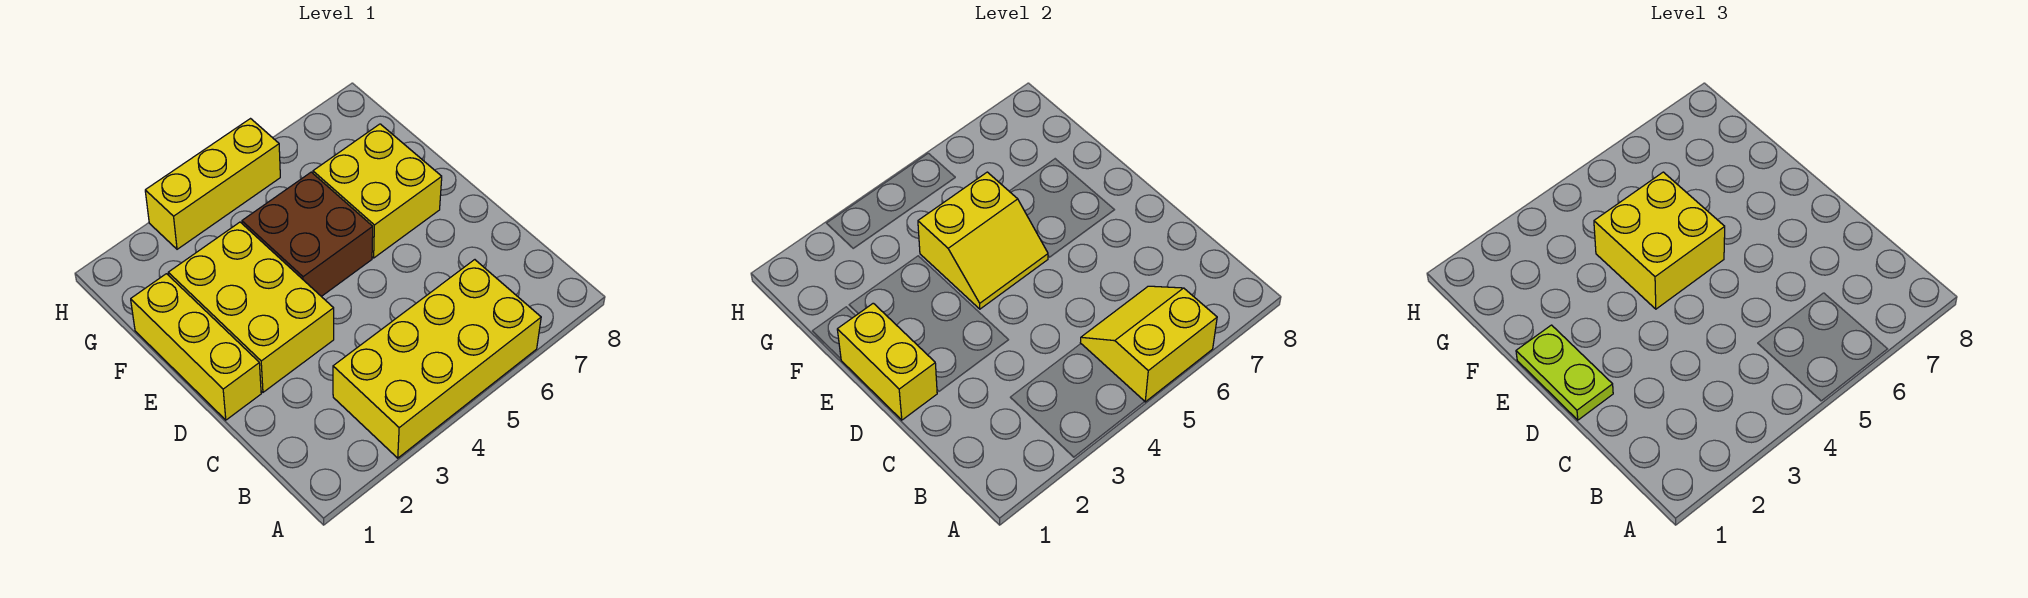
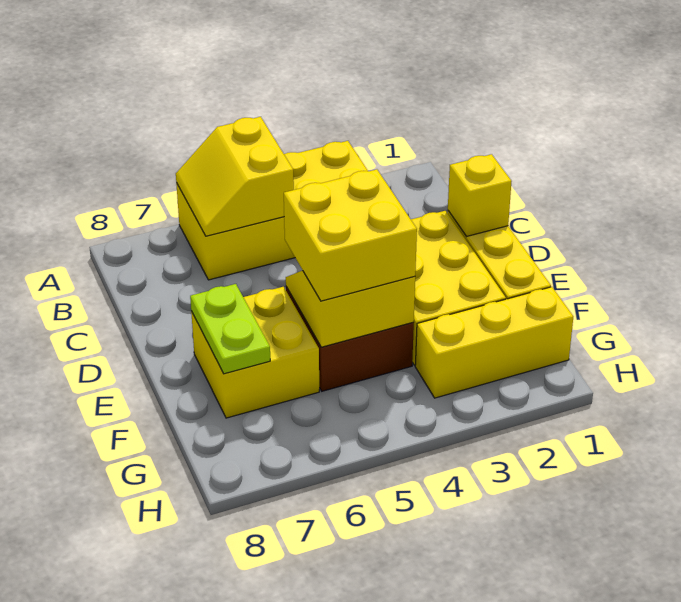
yellow slope A5:B6 level 2 top A -> yellow slope A5:B6 level 2 top 5
yellow brick D1:E1 level 2 -> yellow brick D1 level 2
lime plate D1:E1 level 3 -> lime plate E7:F7 level 2
yellow brick H3:H5 level 1 -> yellow brick G1:G3 level 1

